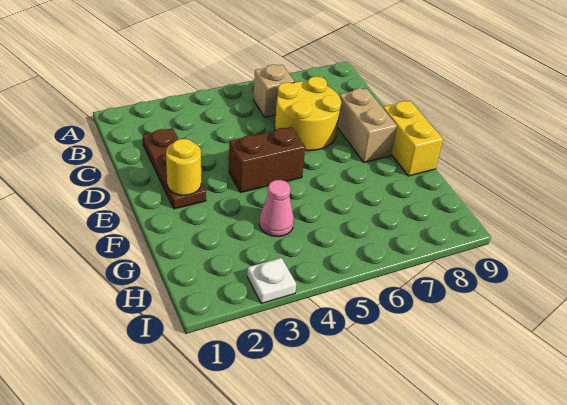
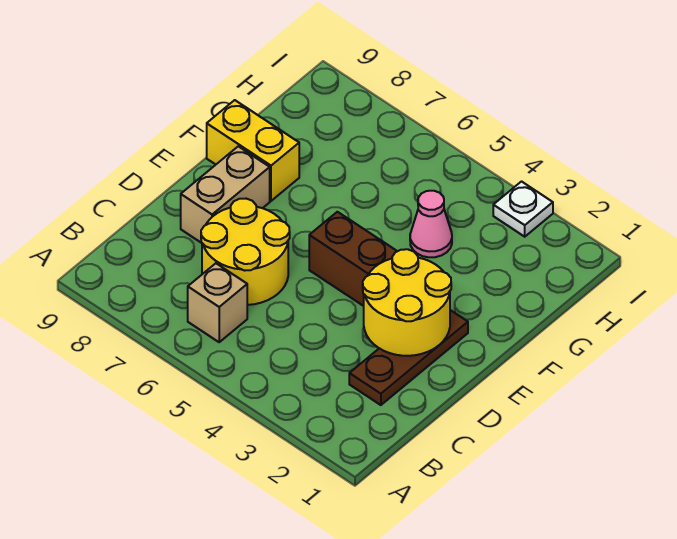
yellow round brick E2 level 2 -> yellow round brick D2:E3 level 2
yellow brick E9:F9 level 1 -> yellow brick F8:F9 level 1

